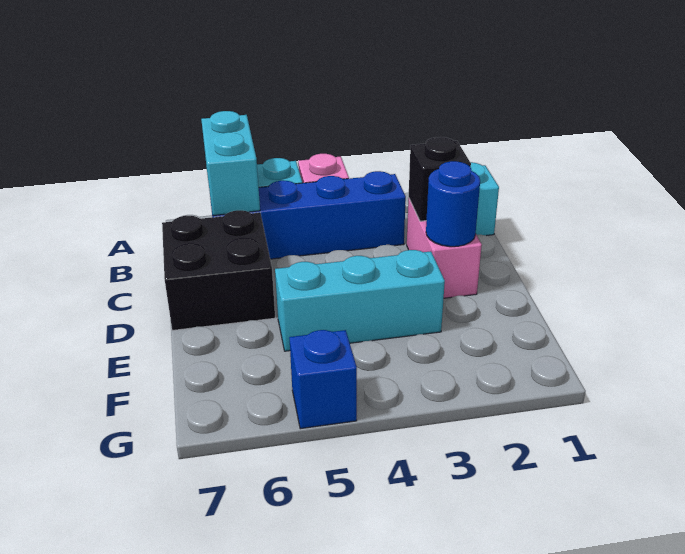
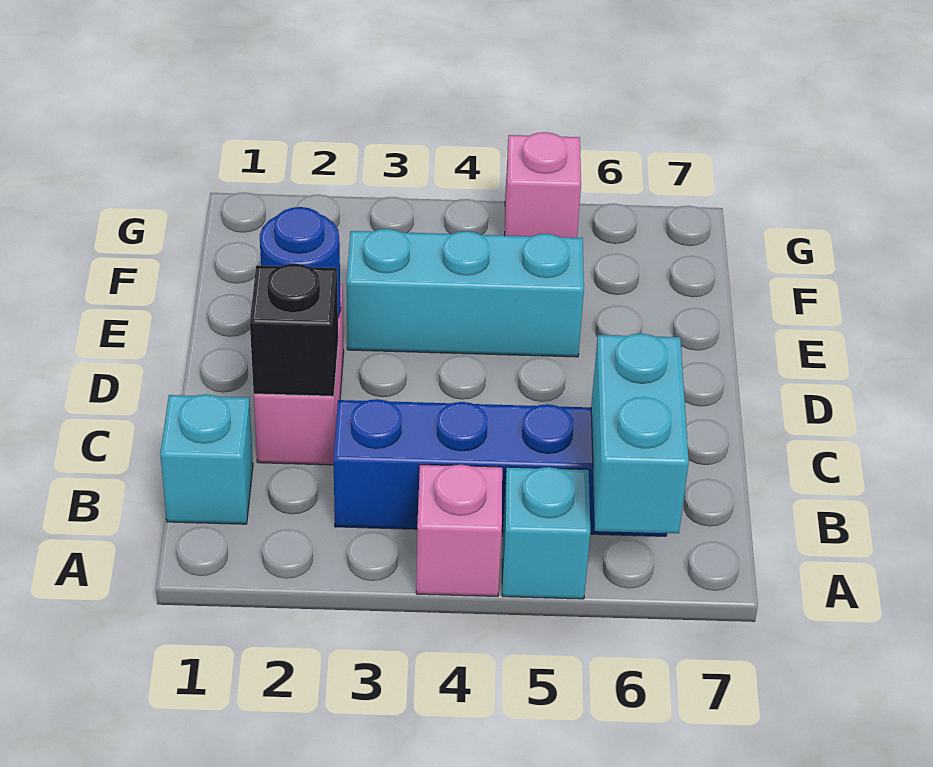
black brick C6:D7 level 1 -> none
blue brick G5 level 1 -> pink brick G5 level 1

